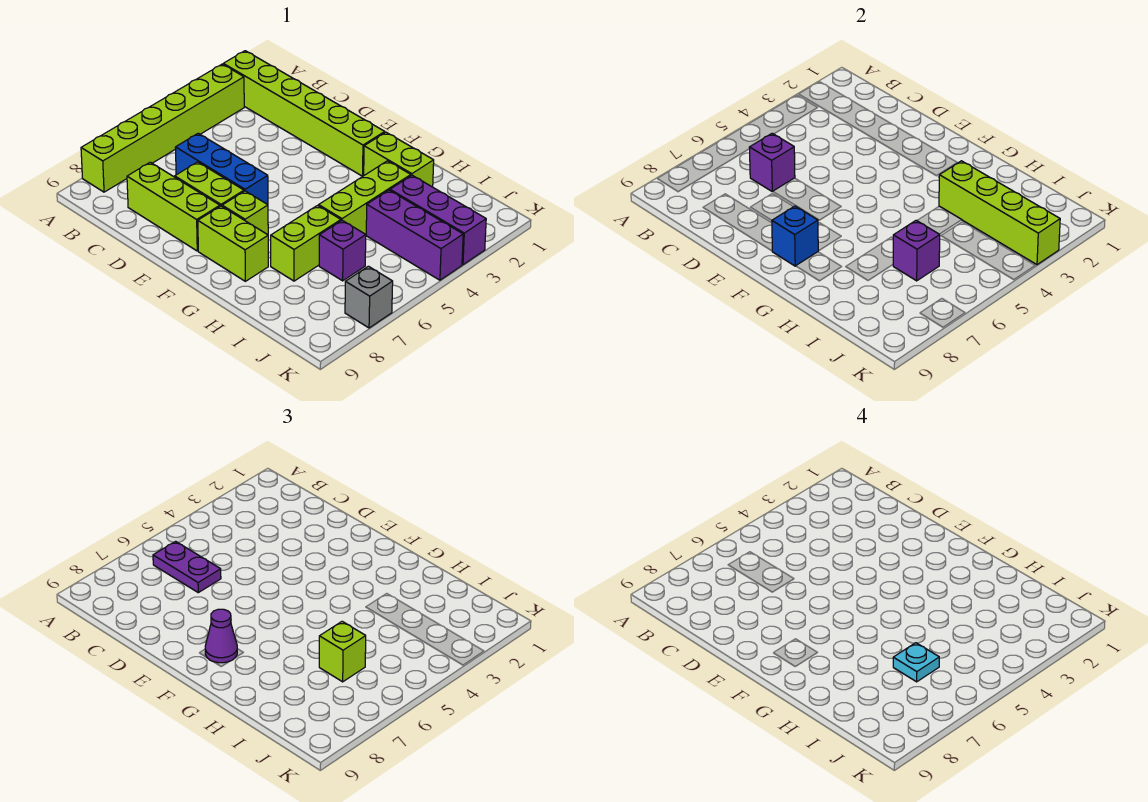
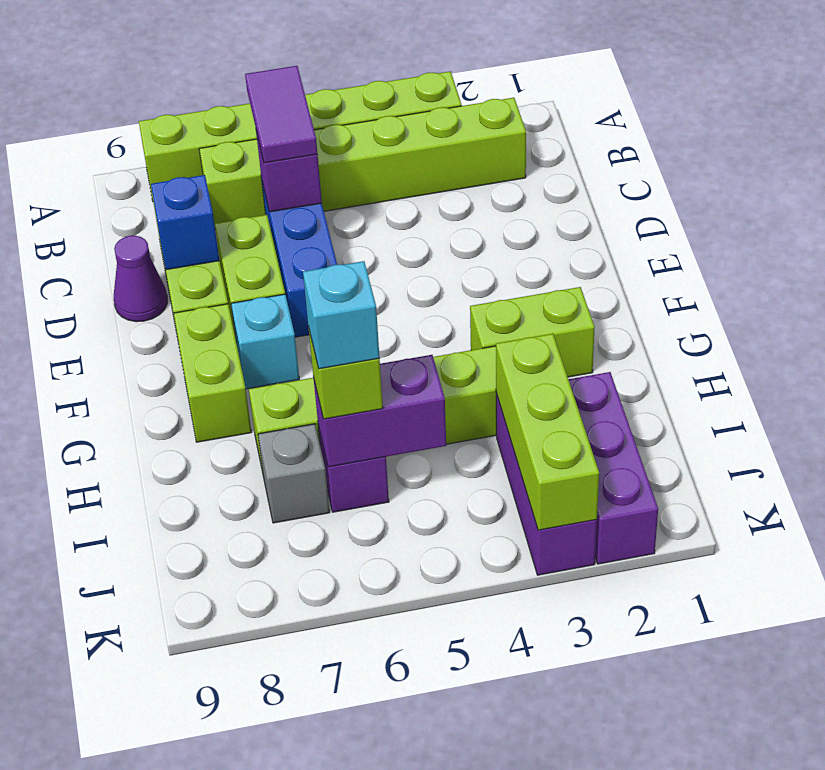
lime brick A2:F2 level 1 -> lime brick B2:B7 level 1
purple plate B6:C6 level 3 -> purple tile B6:C6 level 3
lime brick F7 level 1 -> cyan brick F7 level 1
blue brick F8 level 2 -> blue brick D8 level 2
purple cone F8 level 3 -> purple cone D9 level 1
lime brick G2:H2 level 1 -> lime brick G2:G3 level 1
lime brick H3:K3 level 2 -> lime brick I3:K3 level 2
purple brick I4:K4 level 1 -> purple brick I2:K2 level 1
purple brick I6 level 2 -> purple brick I5:I6 level 2
cyan plate I6 level 4 -> cyan brick I6 level 4
grey brick K7 level 1 -> grey brick I7 level 1

